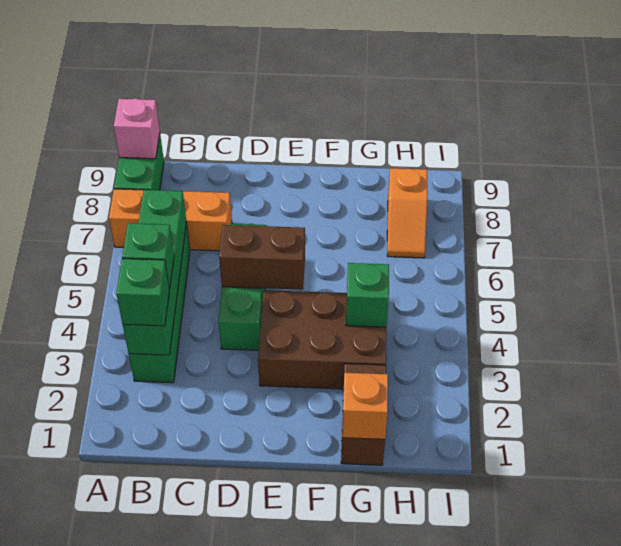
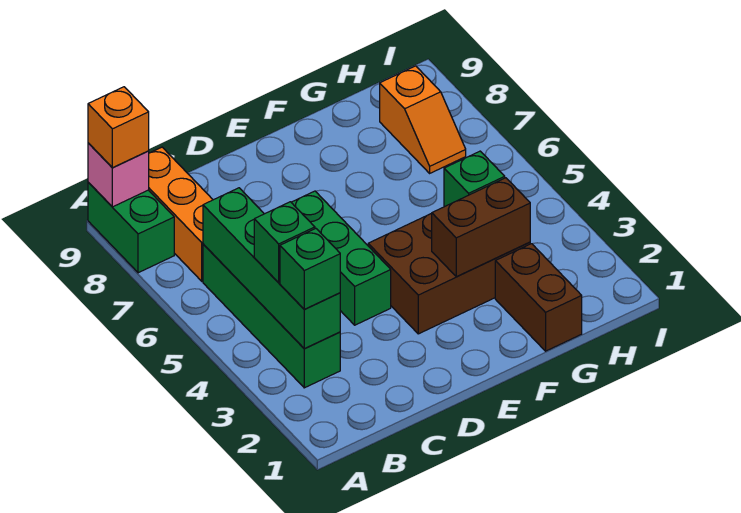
orange brick A7:C7 level 1 -> orange brick B7:B9 level 1
brown brick D5:E5 level 2 -> brown brick F3:G3 level 2
orange brick G1 level 2 -> orange brick A9 level 3

